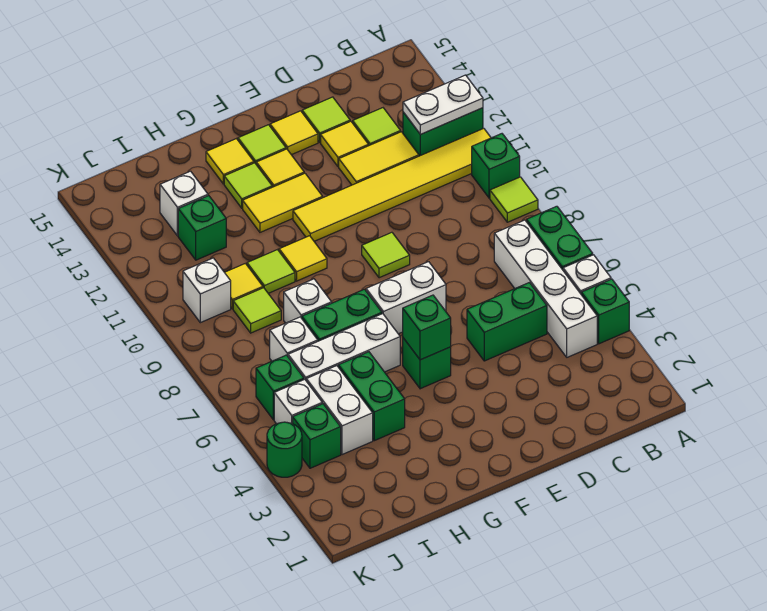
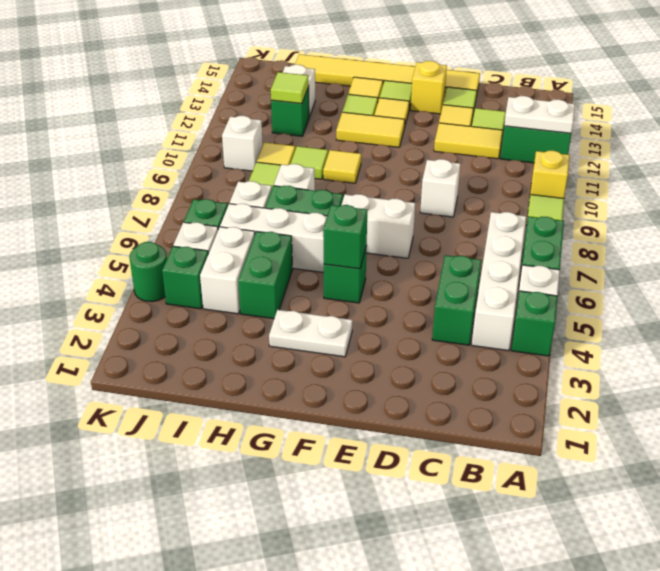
green brick A10 level 1 -> yellow brick A10 level 1
yellow tile A11:F11 level 1 -> yellow tile D15:I15 level 1
green brick C5:D5 level 1 -> green brick C4:C5 level 1
none -> white brick D9 level 1
lime tile E9 level 1 -> lime tile I12 level 2
yellow tile E14 level 1 -> yellow brick E14 level 1
none -> white plate F3:G3 level 1

